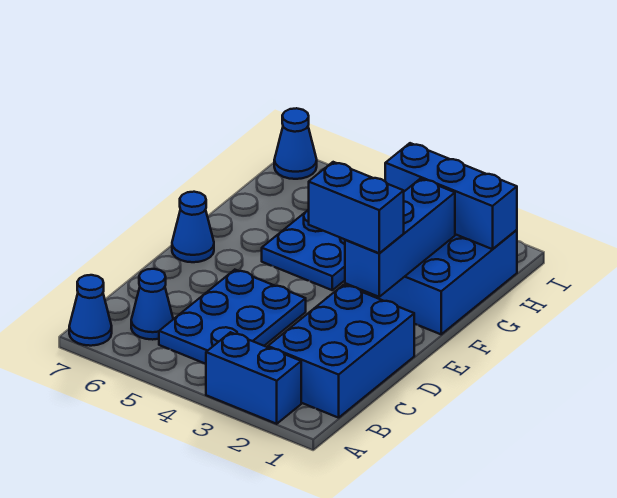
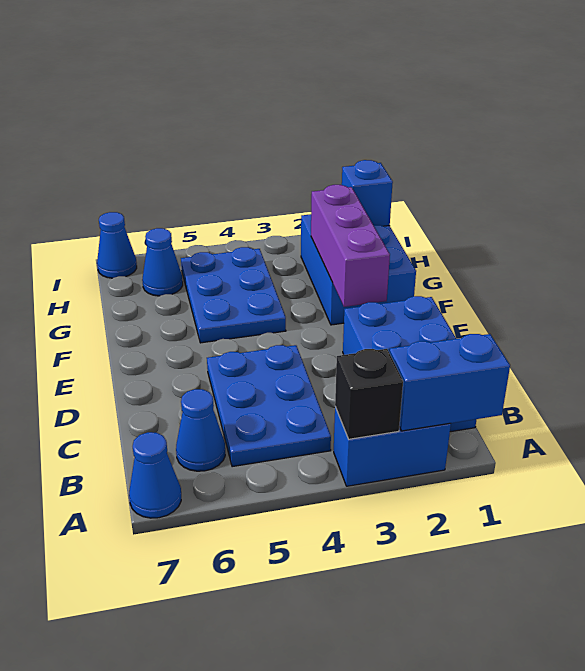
none -> black brick A3 level 2
blue brick E2:G2 level 2 -> purple brick E2:G2 level 2
blue brick E2:E3 level 3 -> blue brick A1:A2 level 2
blue cone E7 level 1 -> blue cone H6 level 1
blue brick H1:H3 level 2 -> blue brick H1 level 2

